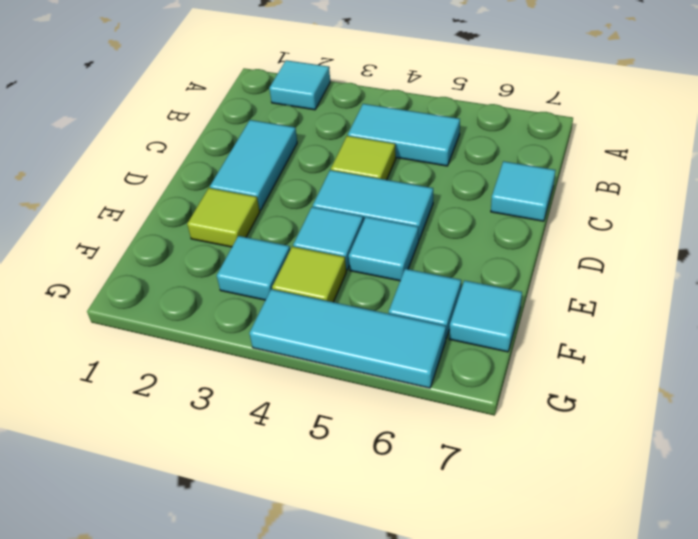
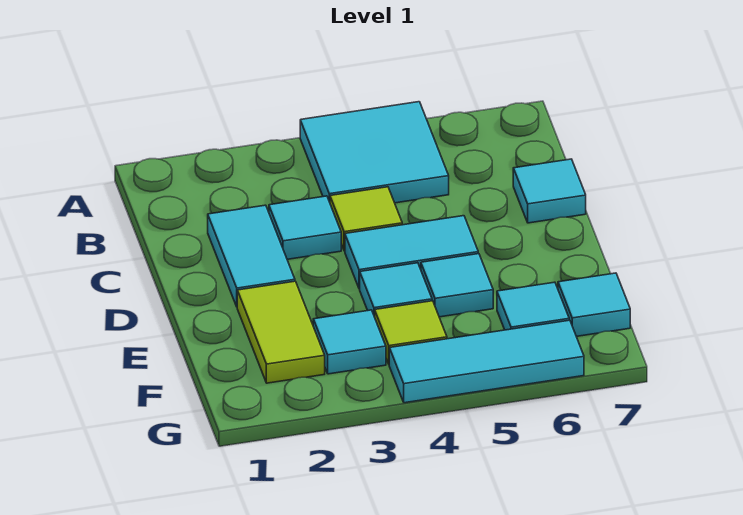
cyan tile A2 level 1 -> cyan tile C3 level 1
cyan tile B4:B5 level 1 -> cyan tile A4:B5 level 1
lime tile E2 level 1 -> lime tile E2:F2 level 1

